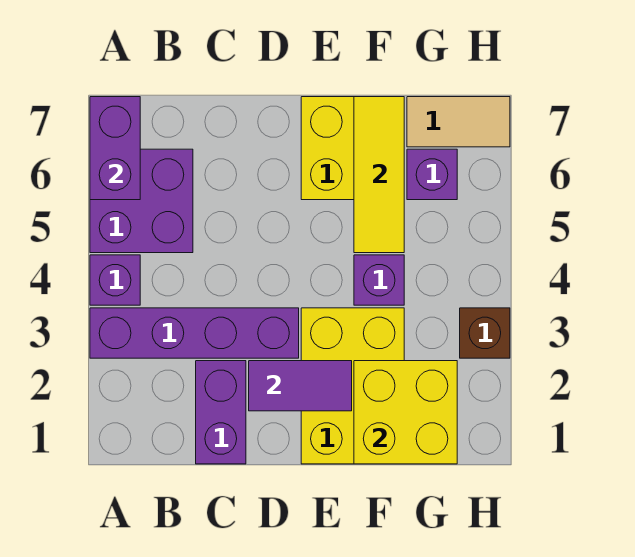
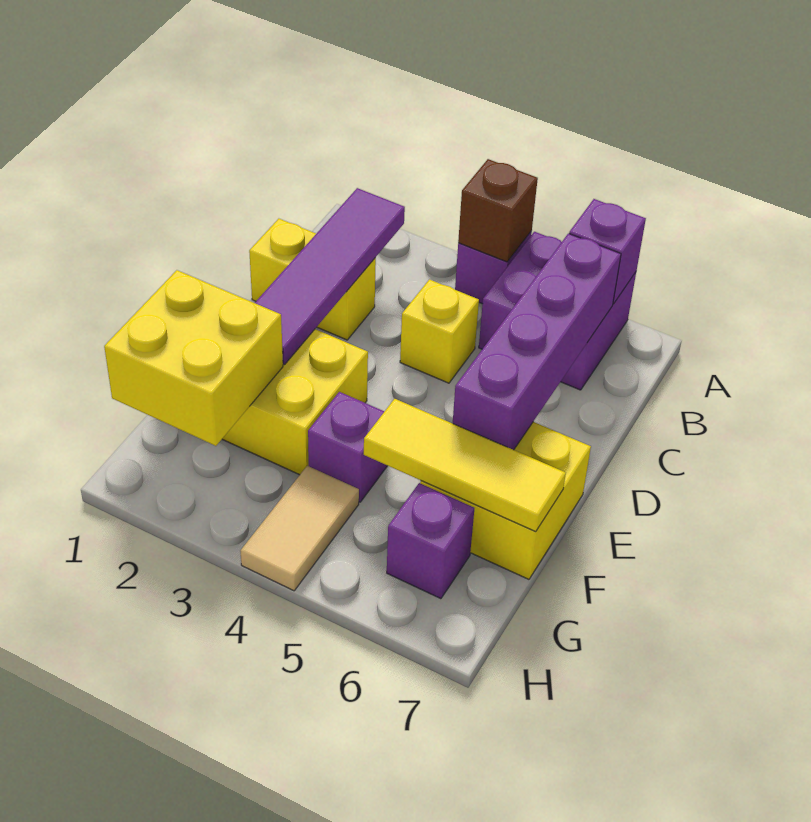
purple brick A3:D3 level 1 -> purple brick B6:E6 level 2
purple brick A6:A7 level 2 -> purple brick A6 level 2
purple brick C1:C2 level 1 -> yellow brick C1:C2 level 1
none -> yellow brick C4 level 1
purple tile D2:E2 level 2 -> purple tile B2:E2 level 2
tan tile G7:H7 level 1 -> tan tile G4:H4 level 1
brown brick H3 level 1 -> brown brick A4 level 2

